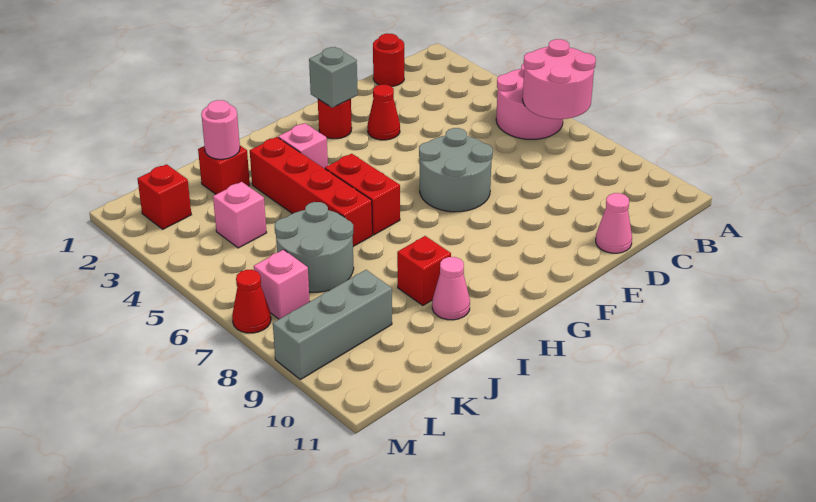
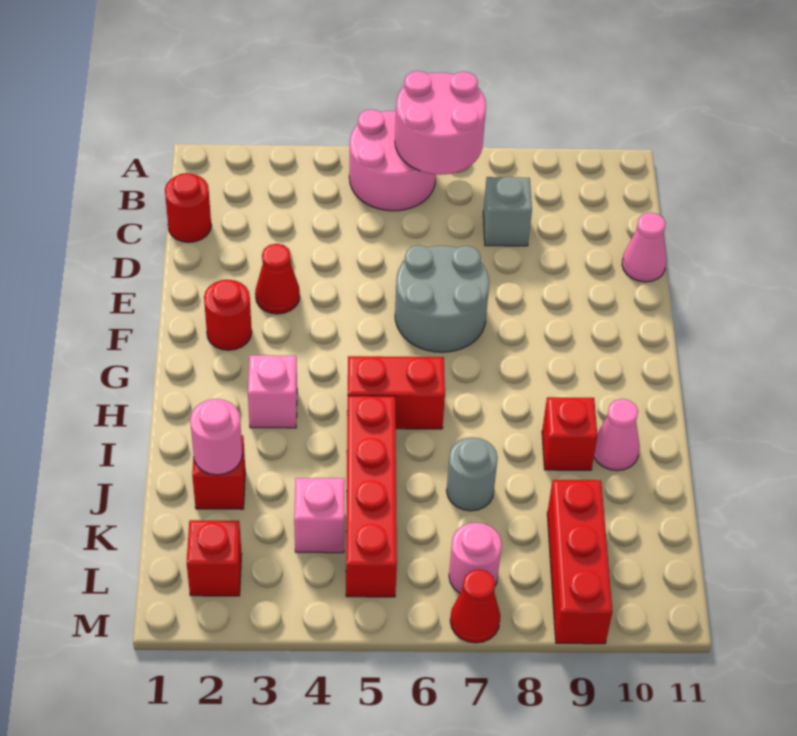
grey brick F2 level 2 -> grey brick C8 level 1
red brick I3:I6 level 1 -> red brick I5:L5 level 1
grey round brick J6:K7 level 1 -> grey round brick J7 level 1
grey brick K9:M9 level 1 -> red brick K9:M9 level 1
pink brick L7 level 1 -> pink round brick L7 level 1

